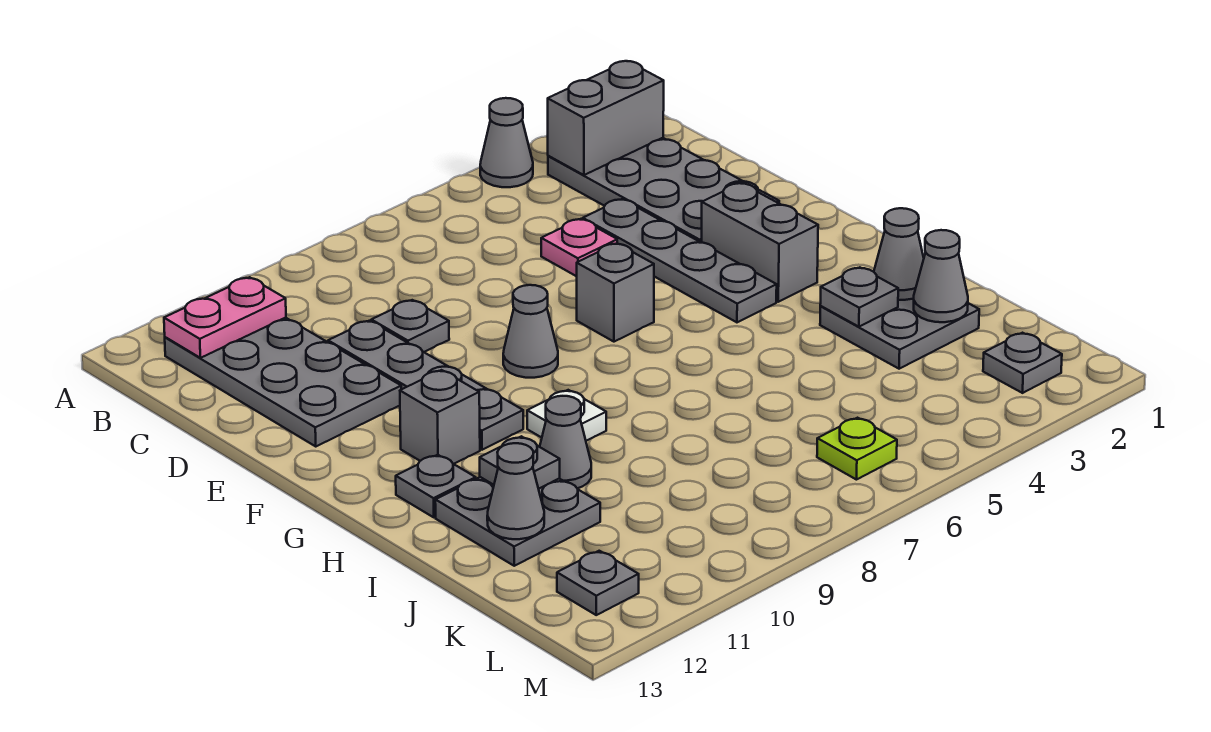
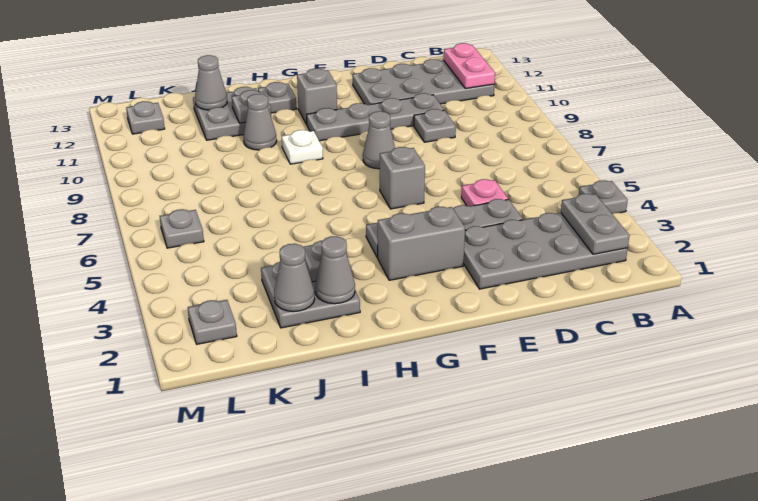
grey cone A4 level 1 -> grey plate A4 level 1
grey brick B2:B3 level 2 -> grey plate B2:B3 level 2
lime plate L6 level 1 -> grey plate L6 level 1

